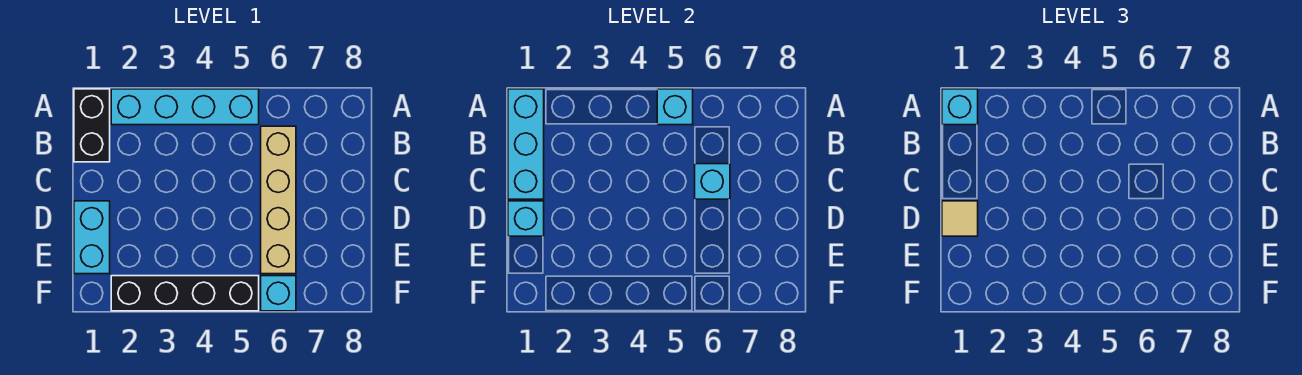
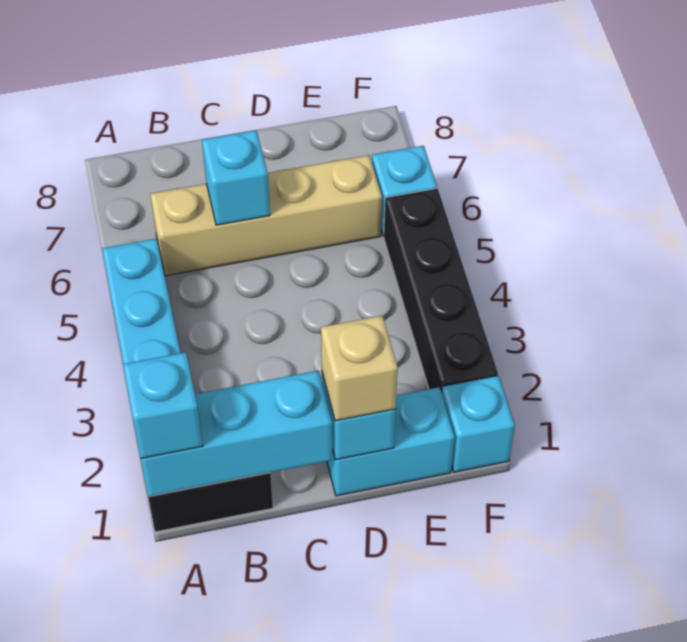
cyan brick A5 level 2 -> cyan brick F1 level 1
tan tile D1 level 3 -> tan brick D1 level 3

